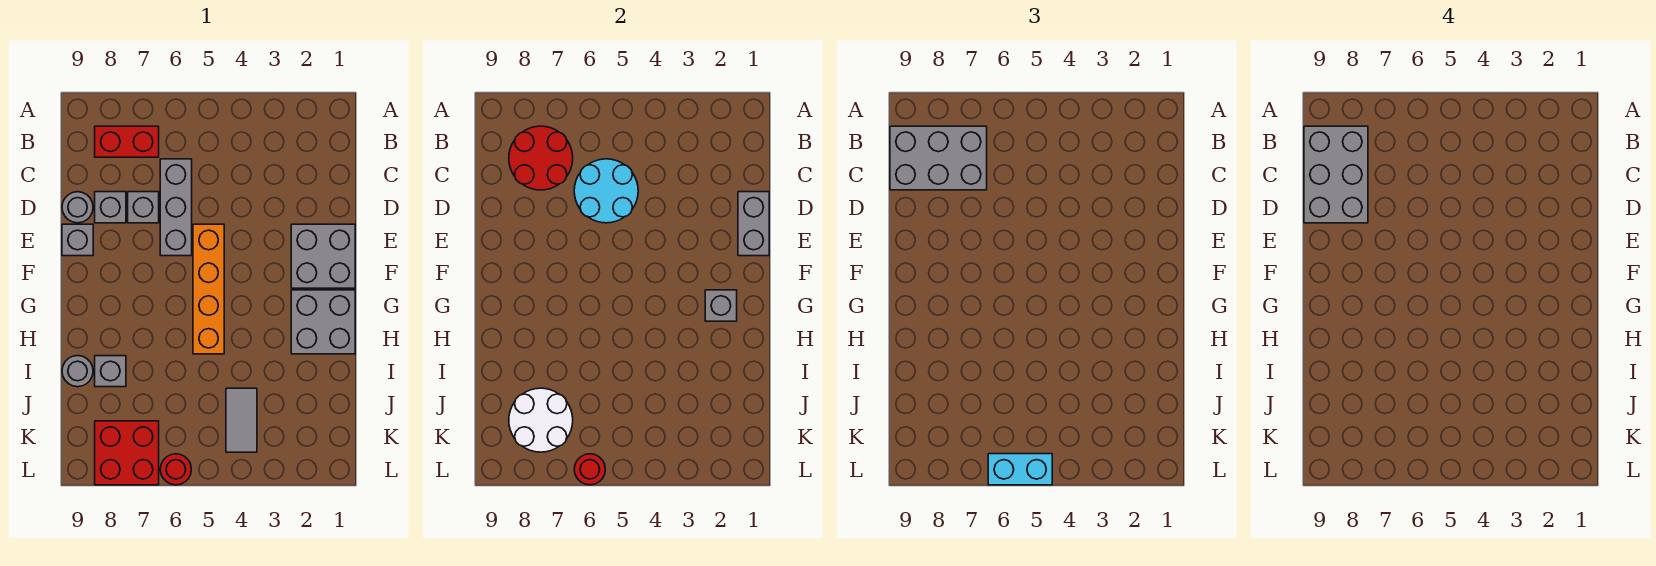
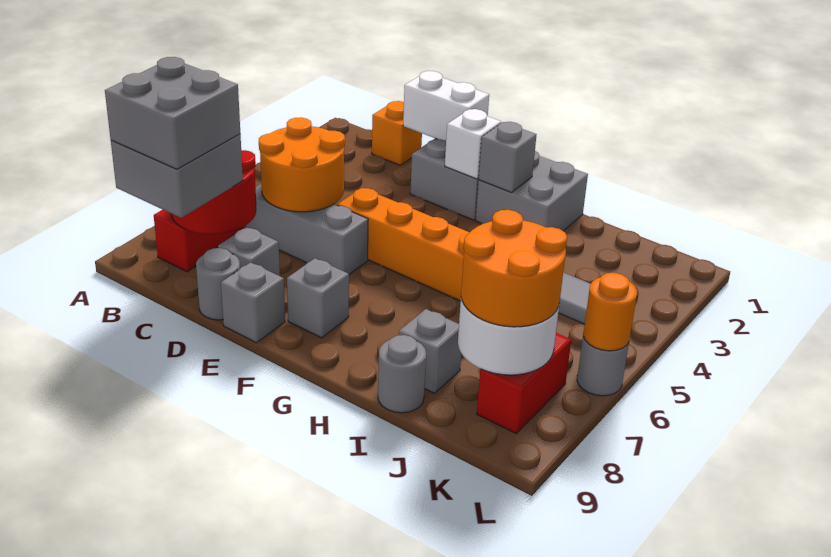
grey brick B7:C9 level 3 -> grey brick B8:C9 level 3
grey brick B8:D9 level 4 -> grey brick B8:C9 level 4
none -> orange brick C1 level 1
cyan round brick C5:D6 level 2 -> orange round brick C5:D6 level 2
grey brick D1:E1 level 2 -> white brick D1:E1 level 2
grey brick D7 level 1 -> grey brick F8 level 1
none -> white brick F2 level 2
none -> orange round brick J7:K8 level 3
red brick K7:L8 level 1 -> red brick K7:K8 level 1
cyan brick L5:L6 level 3 -> none
red round brick L6 level 1 -> grey round brick L6 level 1
red round brick L6 level 2 -> orange round brick L6 level 2

